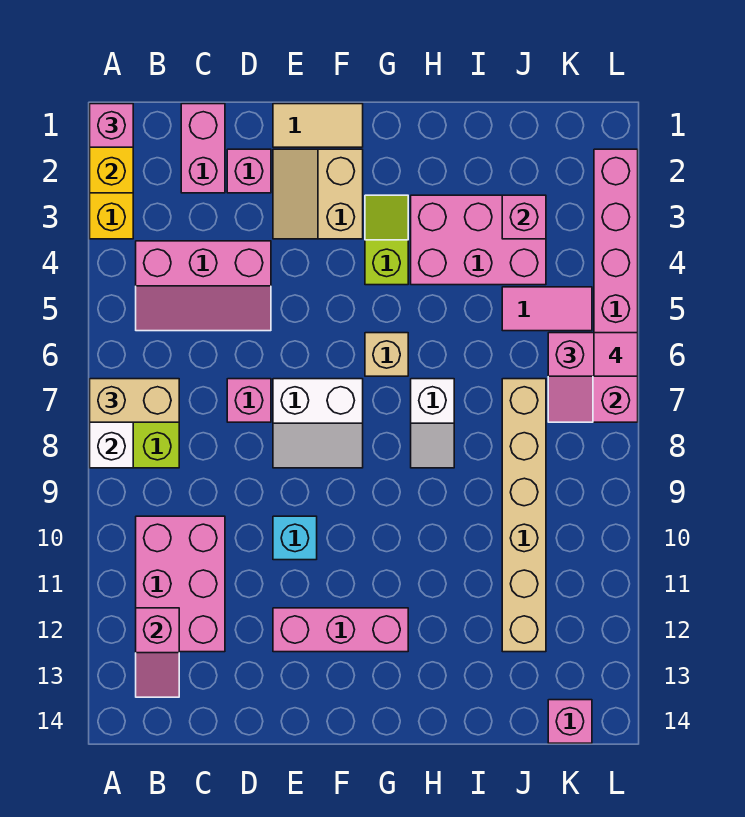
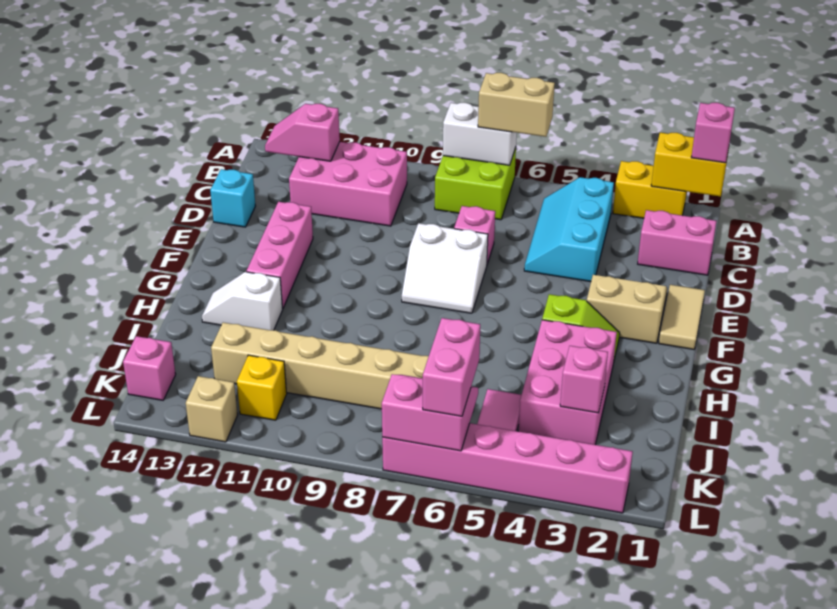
tan brick A7:B7 level 3 -> tan brick A6:A7 level 3
pink slope B4:D5 level 1 top 4 -> cyan slope B4:D5 level 1 top 4
pink brick D2 level 1 -> none
white slope E7:F8 level 1 top 7 -> white slope E7:F8 level 1 top E
cyan brick E10 level 1 -> cyan brick D14 level 1
tan brick G6 level 1 -> tan brick L12 level 1
white slope H7:H8 level 1 top 7 -> white slope H12:H13 level 1 top 12
none -> yellow brick K11 level 1
pink tile L6 level 4 -> none

